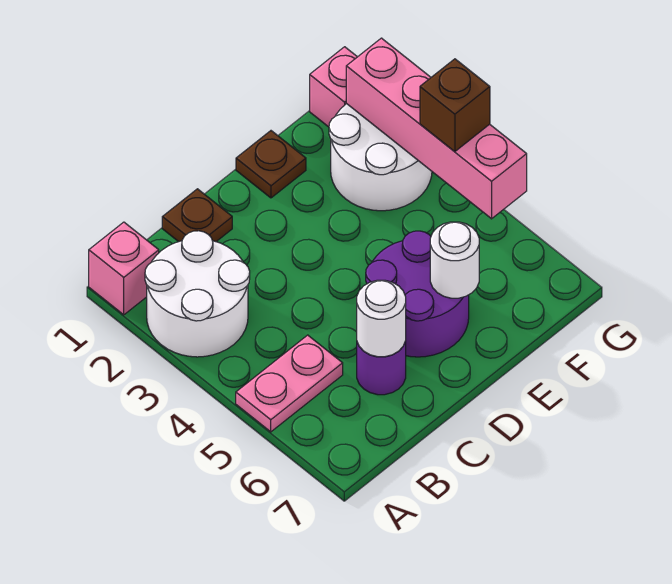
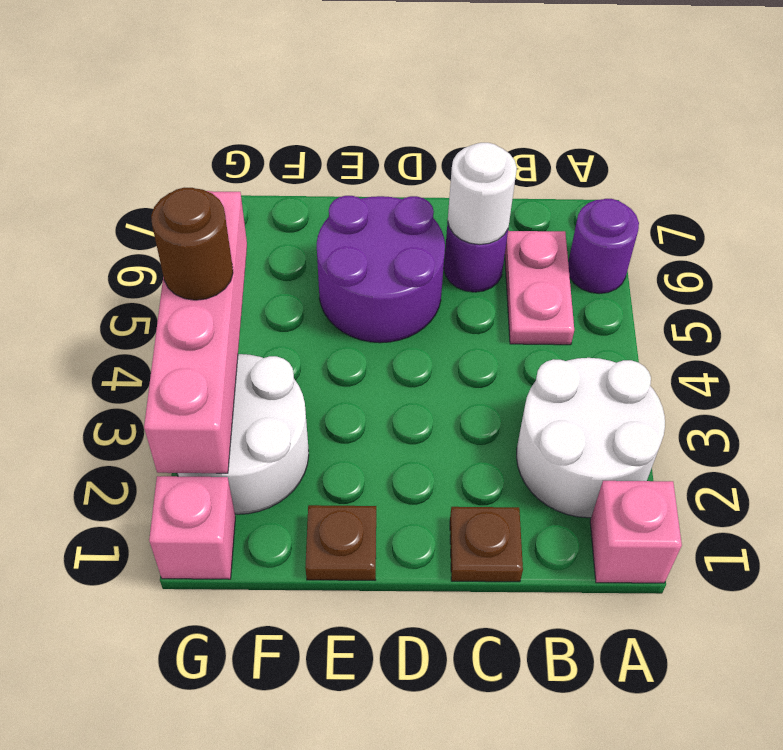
pink plate A5:B5 level 1 -> pink plate B5:B6 level 1
none -> purple round brick A6 level 1
white round brick E6 level 2 -> none
brown brick G4 level 3 -> brown round brick G4 level 3

